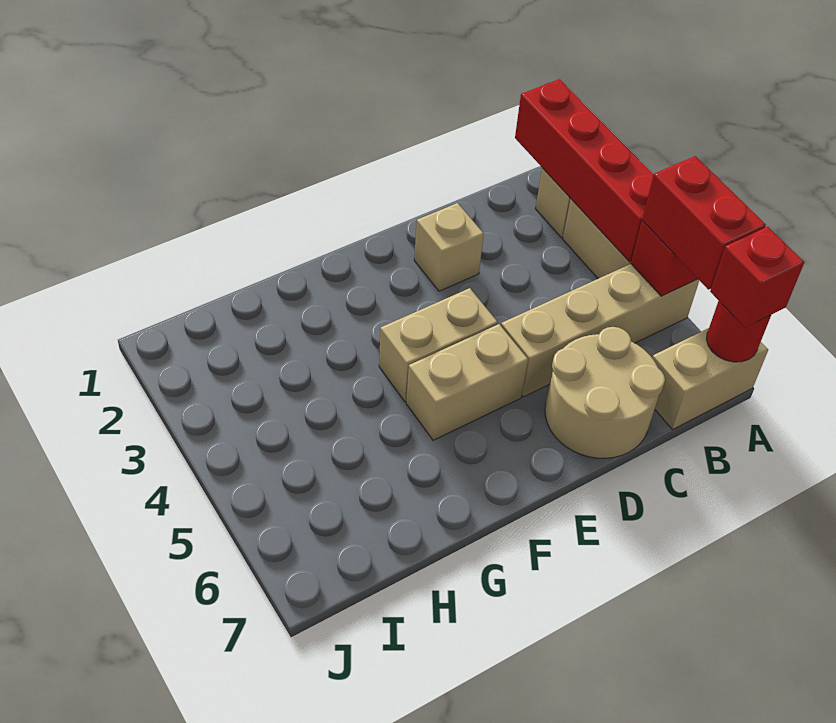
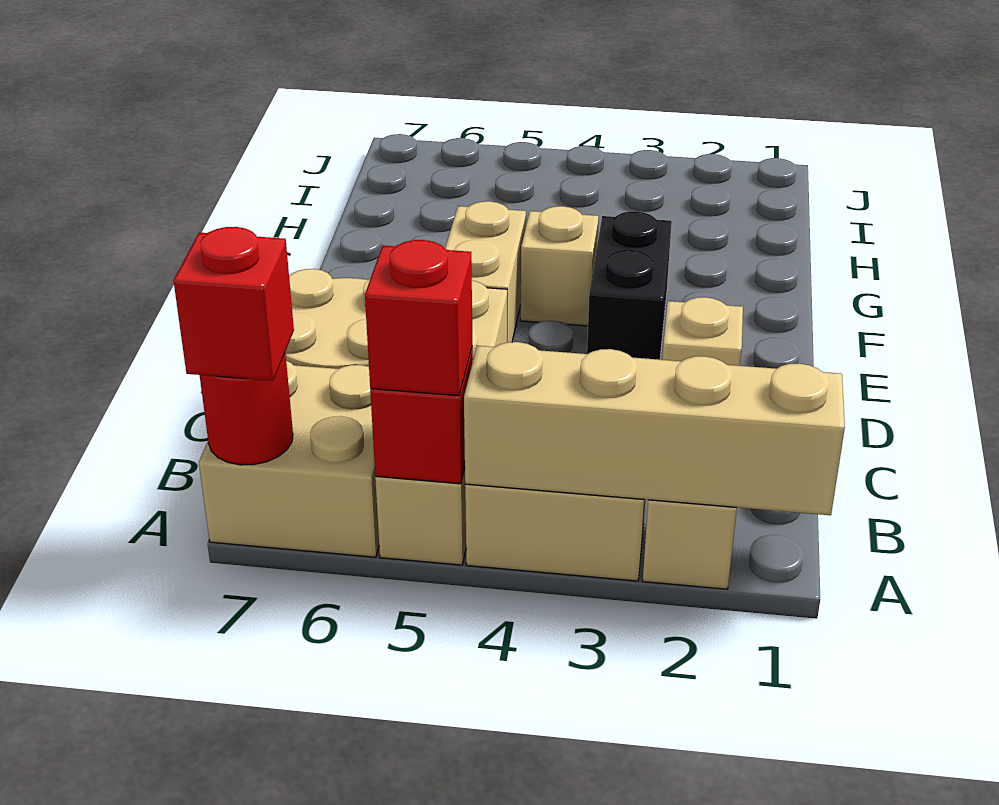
red brick A1:A4 level 2 -> tan brick A1:A4 level 2
red brick A5:A6 level 3 -> red brick A5 level 3
tan brick A7:B7 level 1 -> tan brick A6:B7 level 1
none -> black brick E3:F3 level 1
tan brick E4:F4 level 1 -> tan brick F4 level 1

